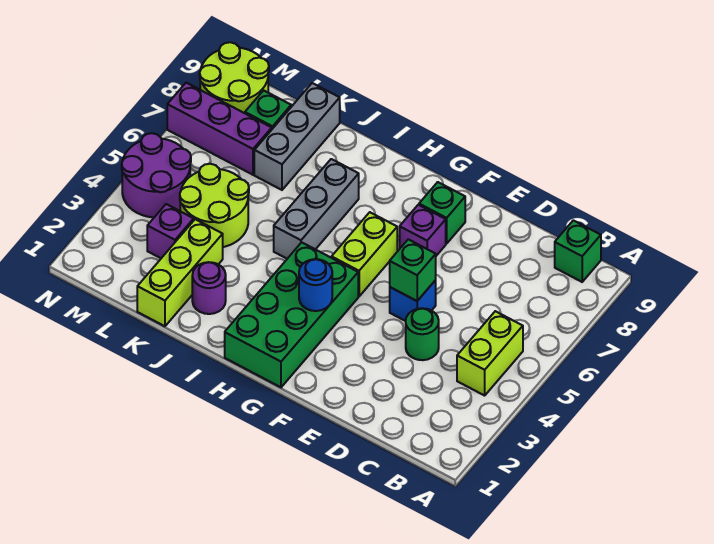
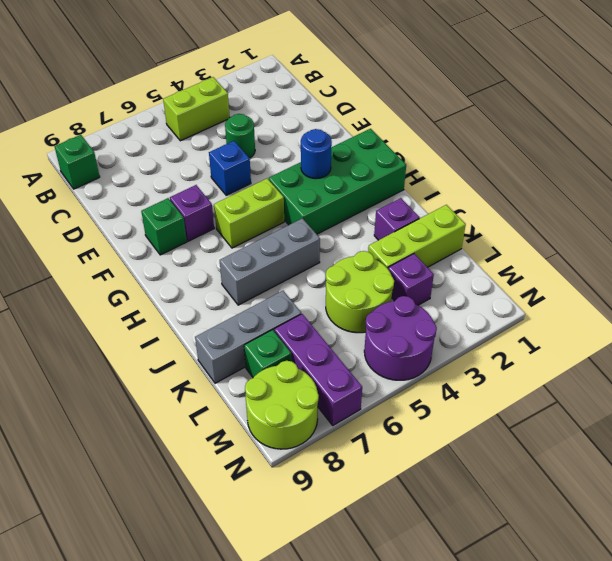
green brick E5 level 2 -> none
purple round brick J2 level 1 -> purple brick J2 level 1

